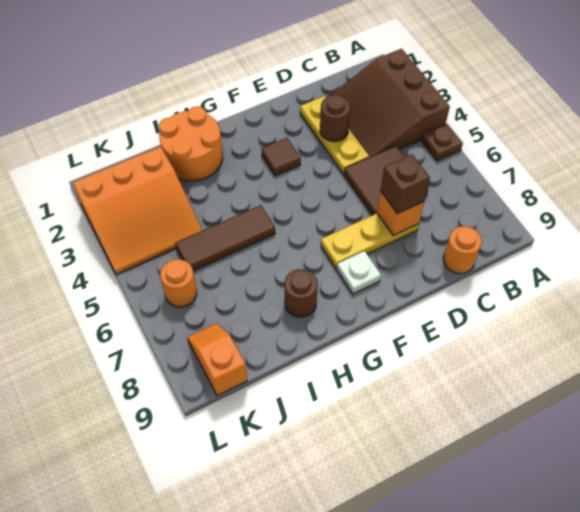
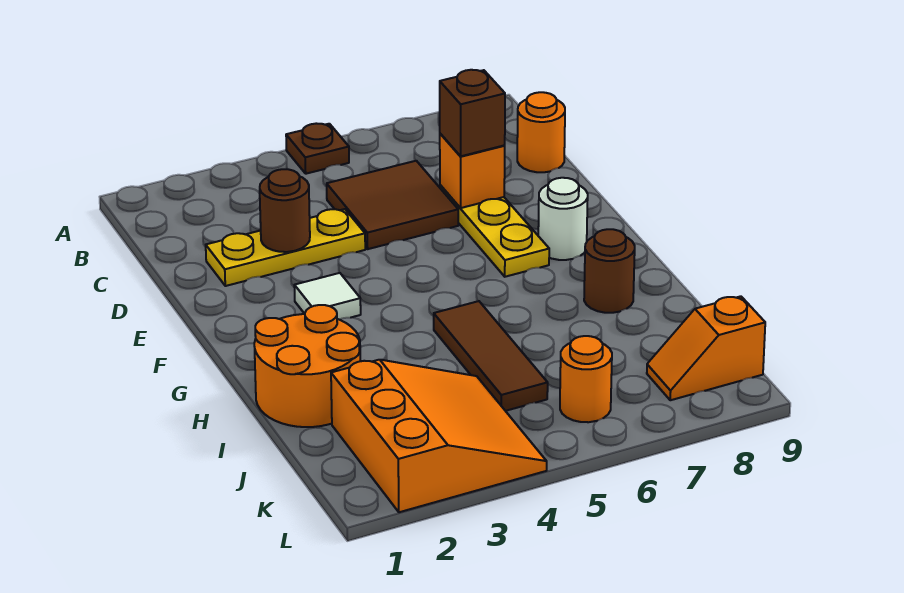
brown slope A2:C4 level 1 top A -> none
brown tile F3 level 1 -> white tile F3 level 1
white plate F8 level 1 -> white round brick F8 level 1

